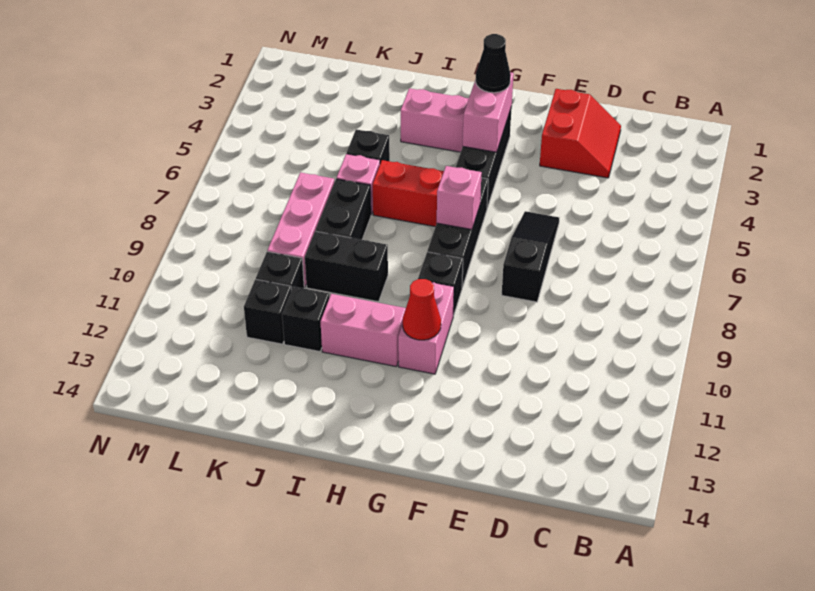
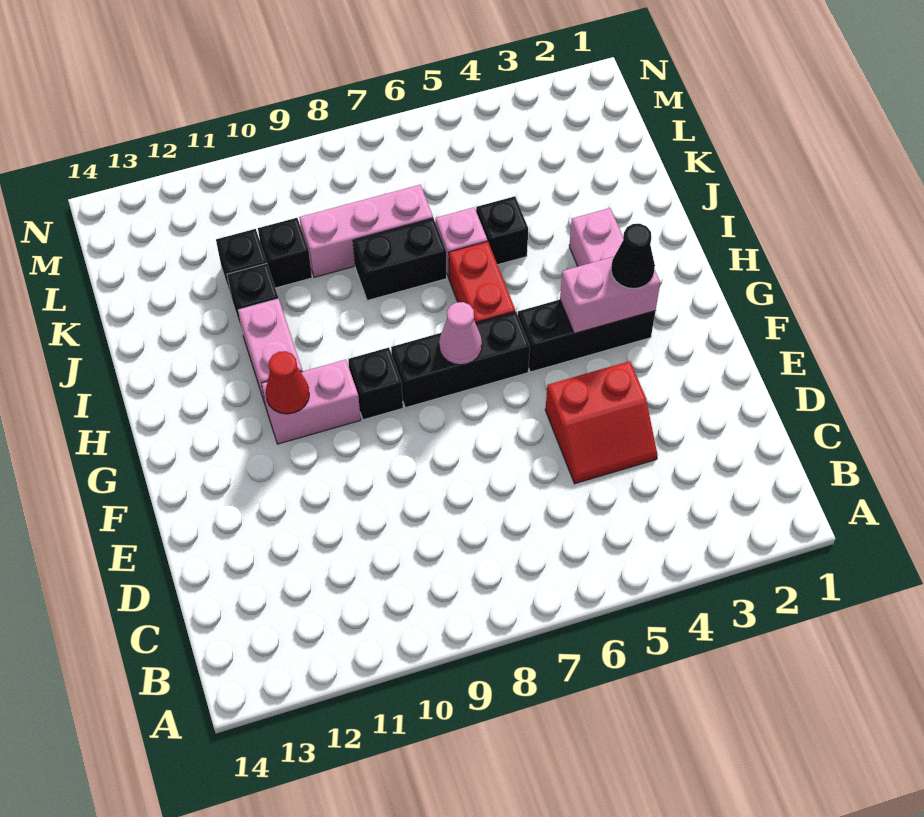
red slope D2:E3 level 1 top E -> red slope D4:E5 level 1 top E
black slope E6:E8 level 1 top 8 -> none
pink brick G7 level 2 -> pink cone G7 level 2
black brick I9:J9 level 1 -> none

